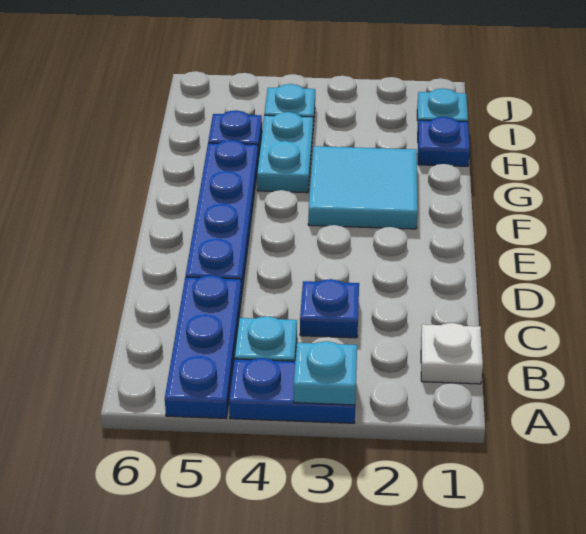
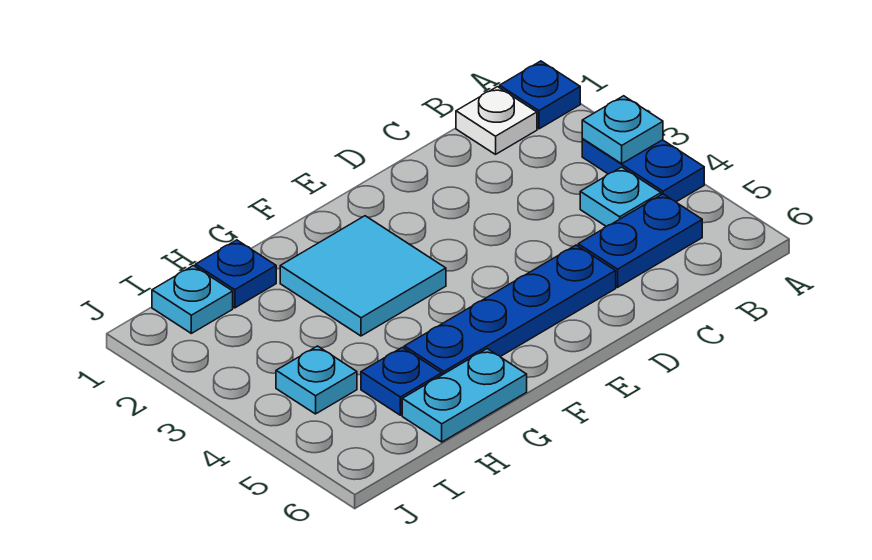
blue plate A5:C5 level 1 -> blue plate B5:C5 level 1
blue plate C3 level 1 -> blue plate A1 level 1
cyan plate G4:H4 level 1 -> cyan plate G6:H6 level 1

